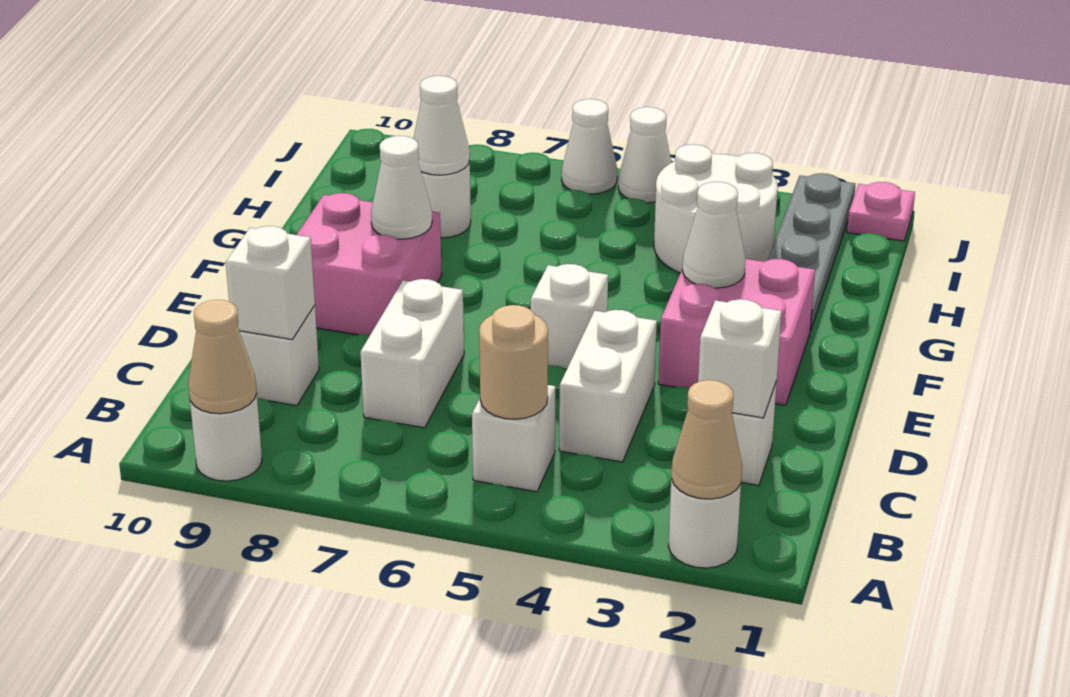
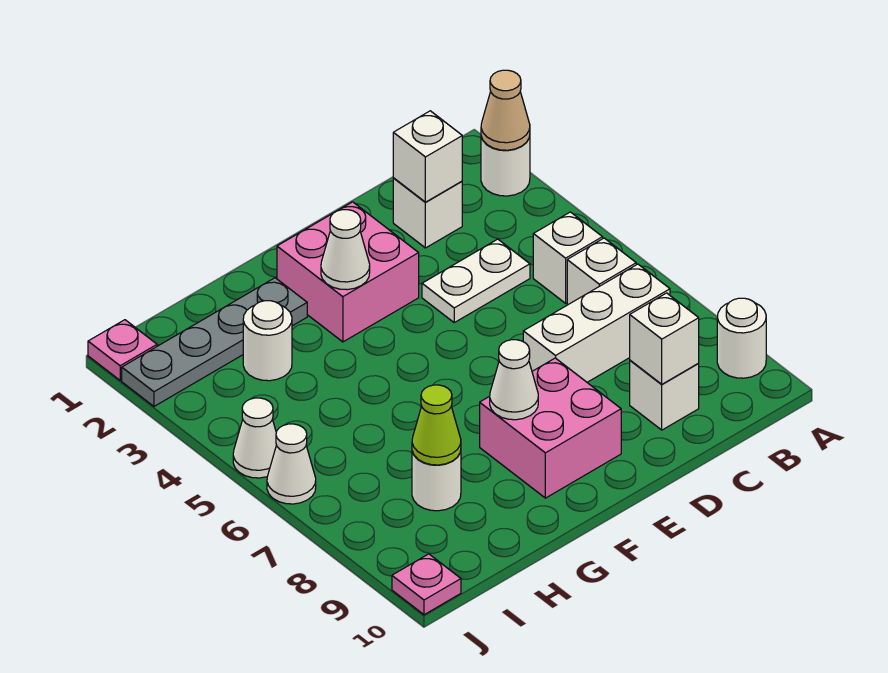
tan cone A9 level 2 -> none
tan round brick B5 level 2 -> none
white brick C4:D4 level 1 -> white plate C4:D4 level 1
white brick C7:D7 level 1 -> white brick B7:D7 level 1
white brick E5 level 1 -> white brick B6 level 1
white round brick H3:I4 level 1 -> white round brick H3 level 1
white cone H8 level 2 -> lime cone H8 level 2
none -> pink plate J10 level 1

